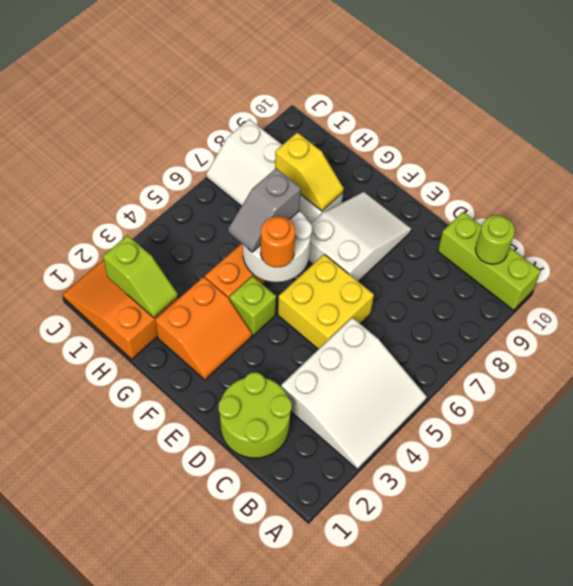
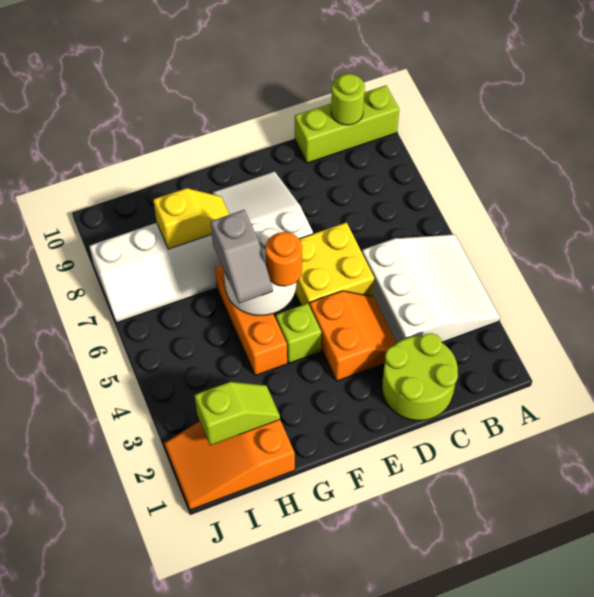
orange slope F2:G3 level 1 top G -> orange slope D3:E4 level 1 top E

